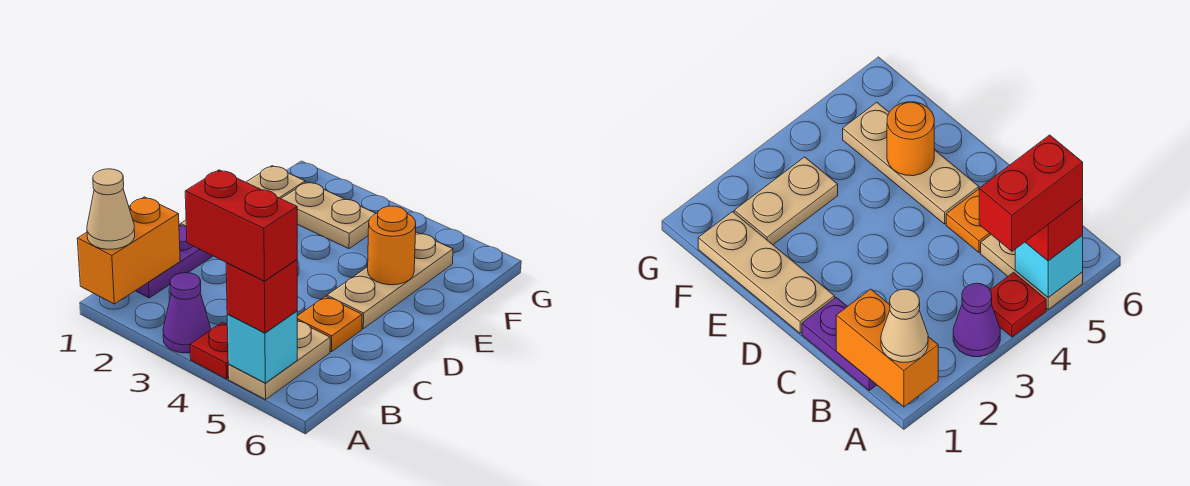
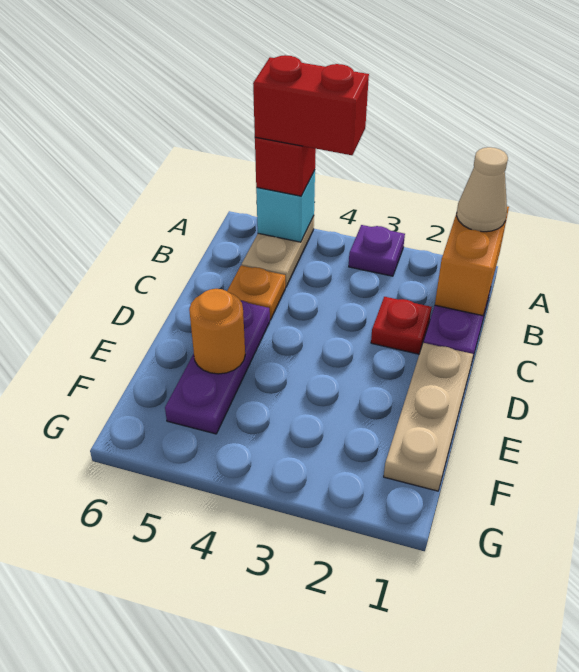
purple cone A3 level 1 -> purple plate A3 level 1
red plate A4 level 1 -> red plate C2 level 1
tan plate D5:F5 level 1 -> purple plate D5:F5 level 1
tan plate F2:F3 level 1 -> none

